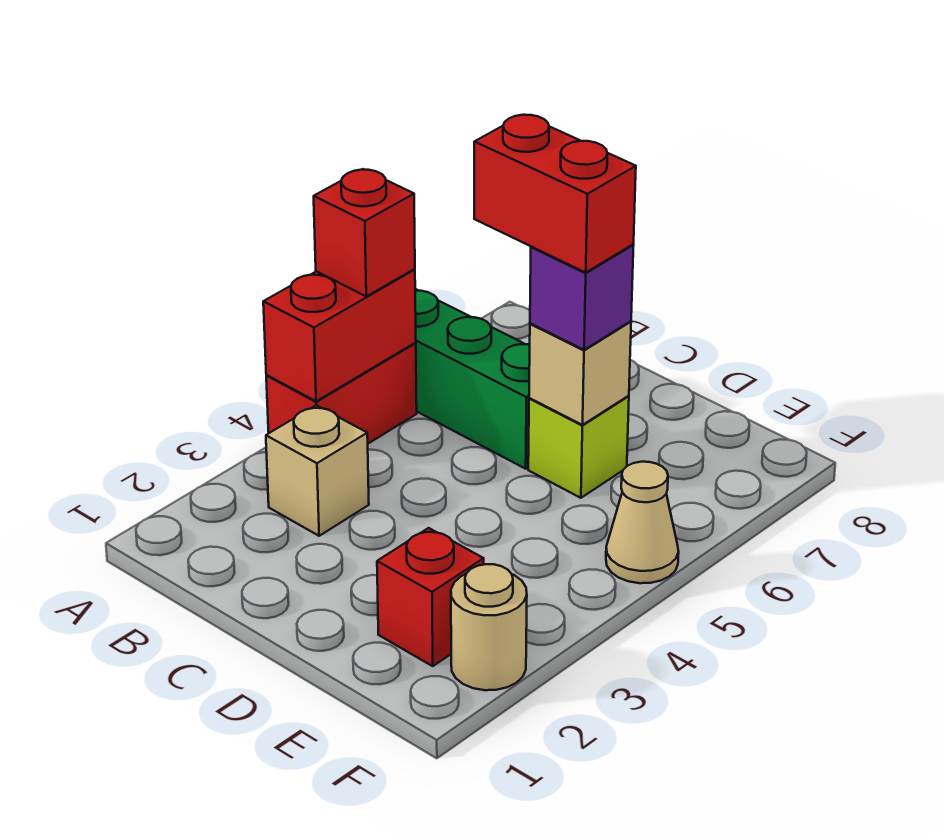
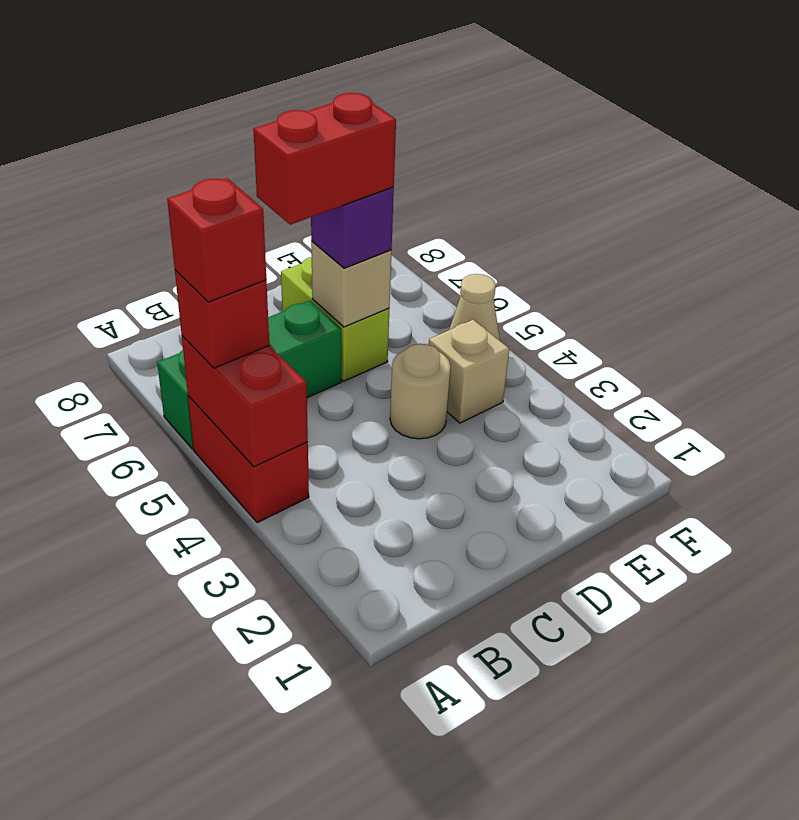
tan brick B3 level 1 -> tan brick E4 level 1
lime brick D6 level 1 -> lime brick D6:D7 level 1
red brick E2 level 1 -> red brick A5 level 4
tan round brick F2 level 1 -> tan round brick D4 level 1

